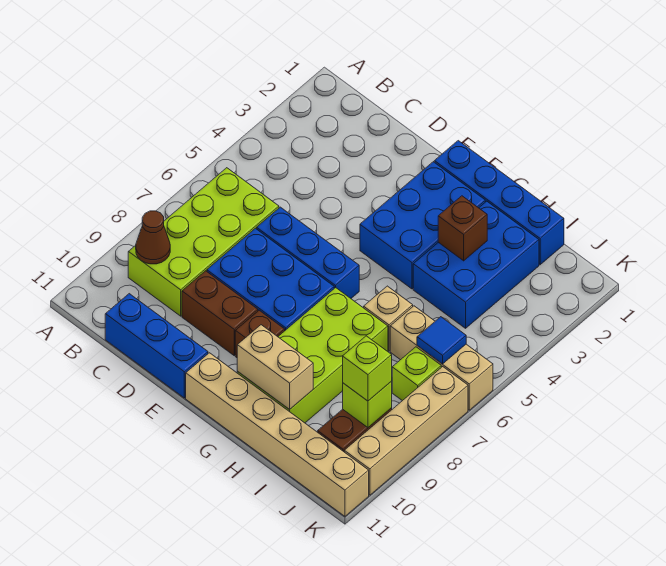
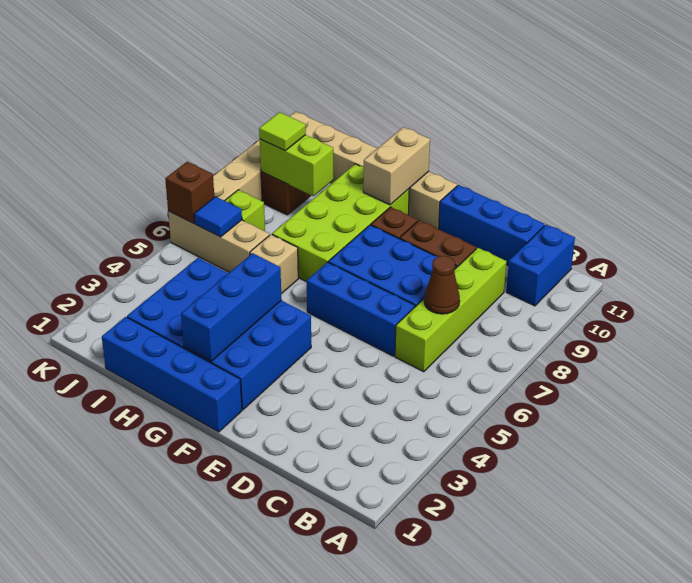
lime brick B6:C9 level 1 -> lime brick C6:C9 level 1
brown cone B9 level 2 -> brown cone C7 level 2
none -> blue brick B10:B11 level 1
none -> blue brick G2:G4 level 2
tan brick G10:H10 level 2 -> tan brick G10:G11 level 2
brown brick H3 level 2 -> brown brick K6 level 2
lime brick J9 level 2 -> lime brick I9:J9 level 2
lime brick J9 level 3 -> lime tile J9 level 3

